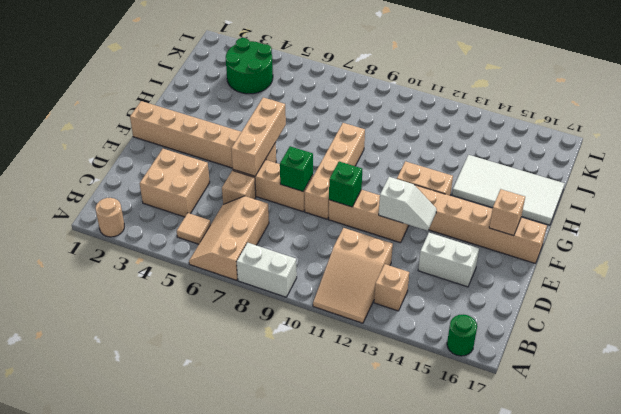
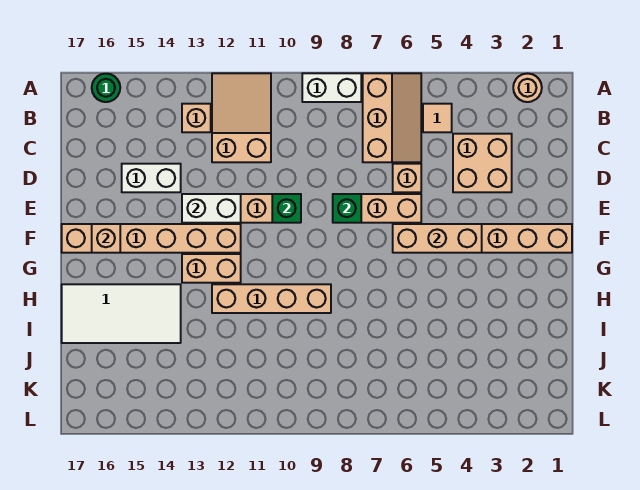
tan brick E6:G6 level 2 -> tan brick F4:F6 level 2
tan brick E9:H9 level 1 -> tan brick H9:H12 level 1
white slope E12:E13 level 2 top 12 -> white brick E12:E13 level 2
green round brick J3:K4 level 1 -> none

